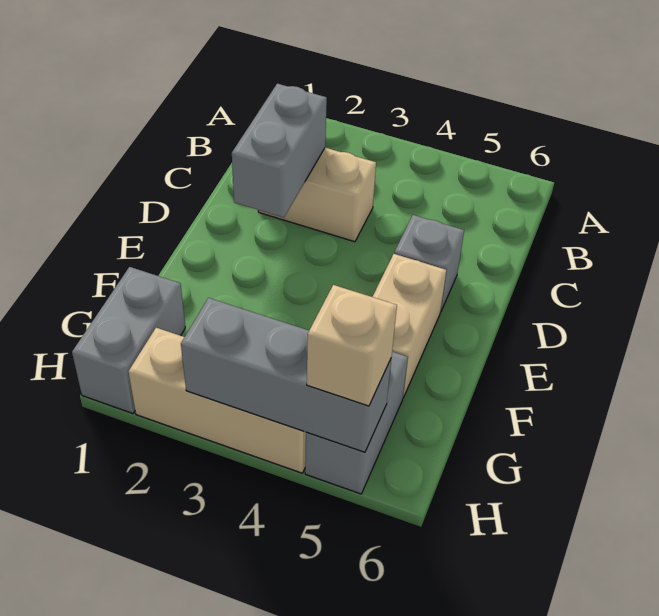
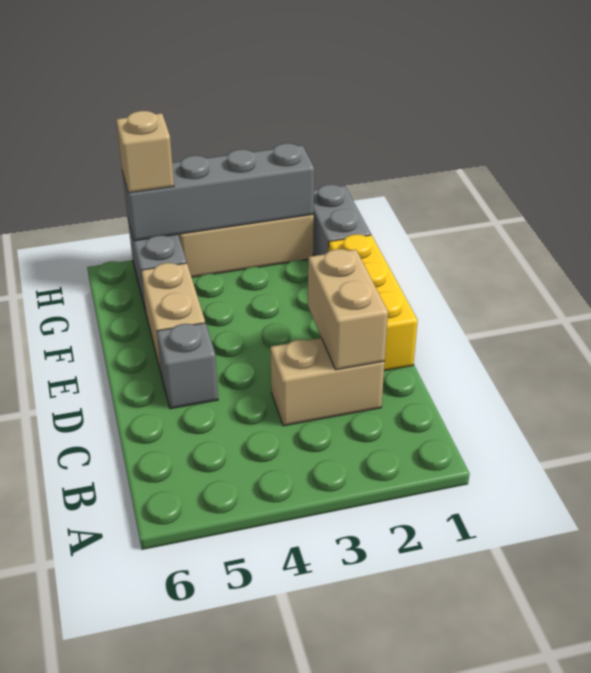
grey brick C2:D2 level 2 -> tan brick C2:D2 level 2
none -> yellow brick D1:F1 level 1
grey brick H3:H5 level 2 -> grey brick H2:H5 level 2

